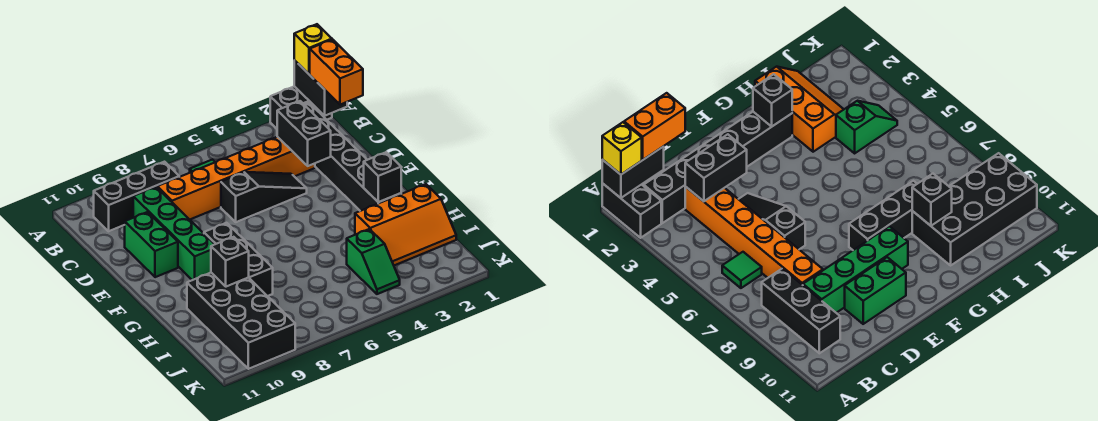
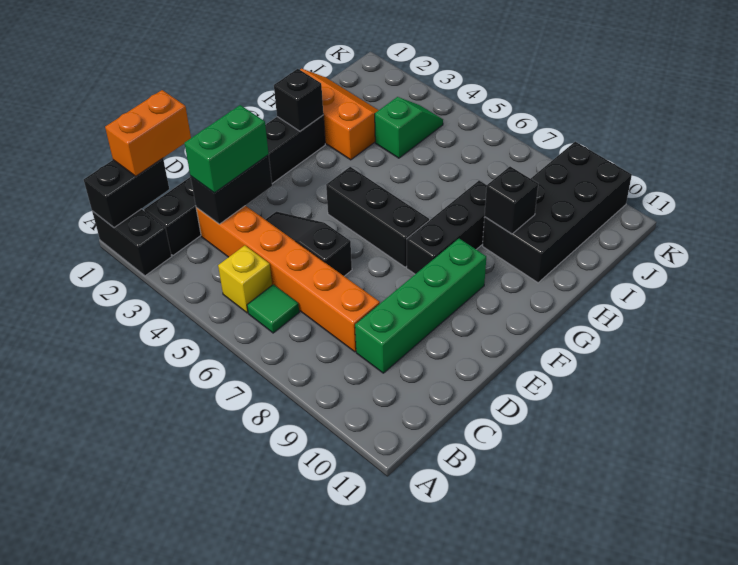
yellow brick A1 level 3 -> yellow brick B5 level 1
black brick B8:B10 level 1 -> black brick F5:F7 level 1
green brick D10:E10 level 1 -> green brick C3:D3 level 3

